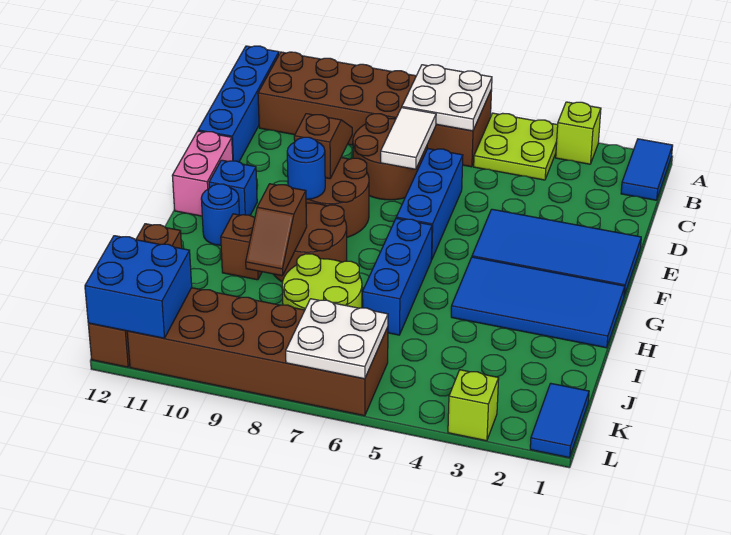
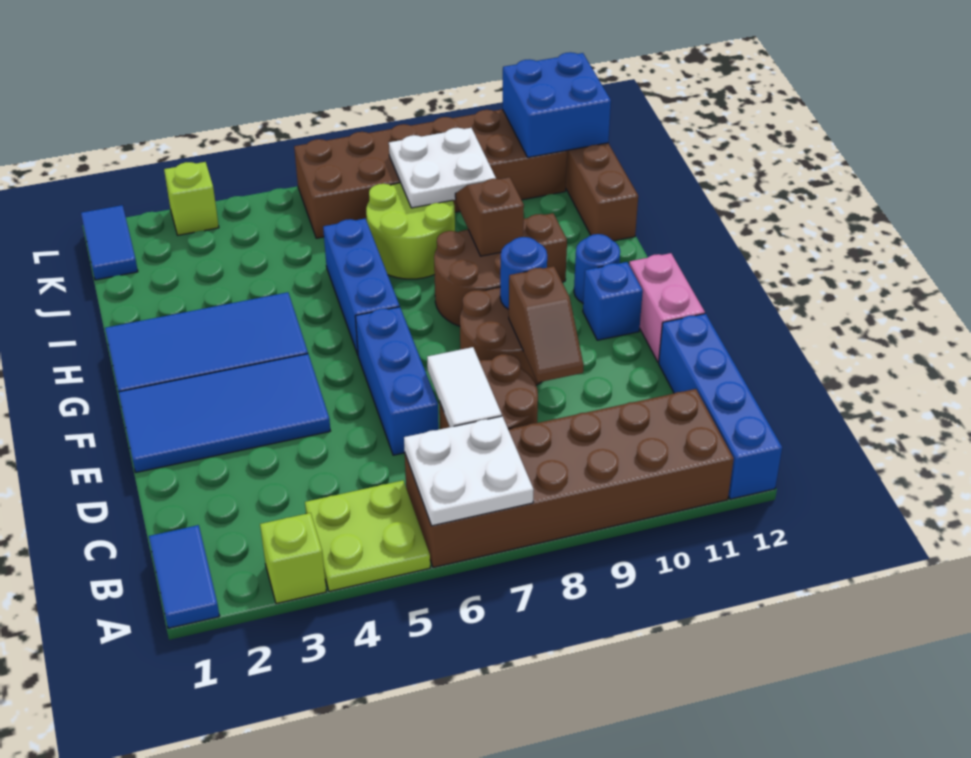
white plate K6:L7 level 2 -> white plate J8:K9 level 2

